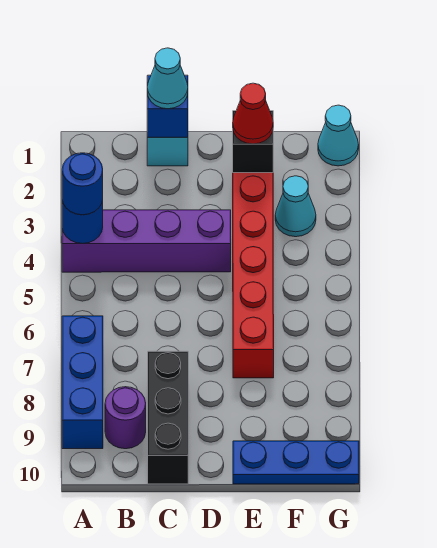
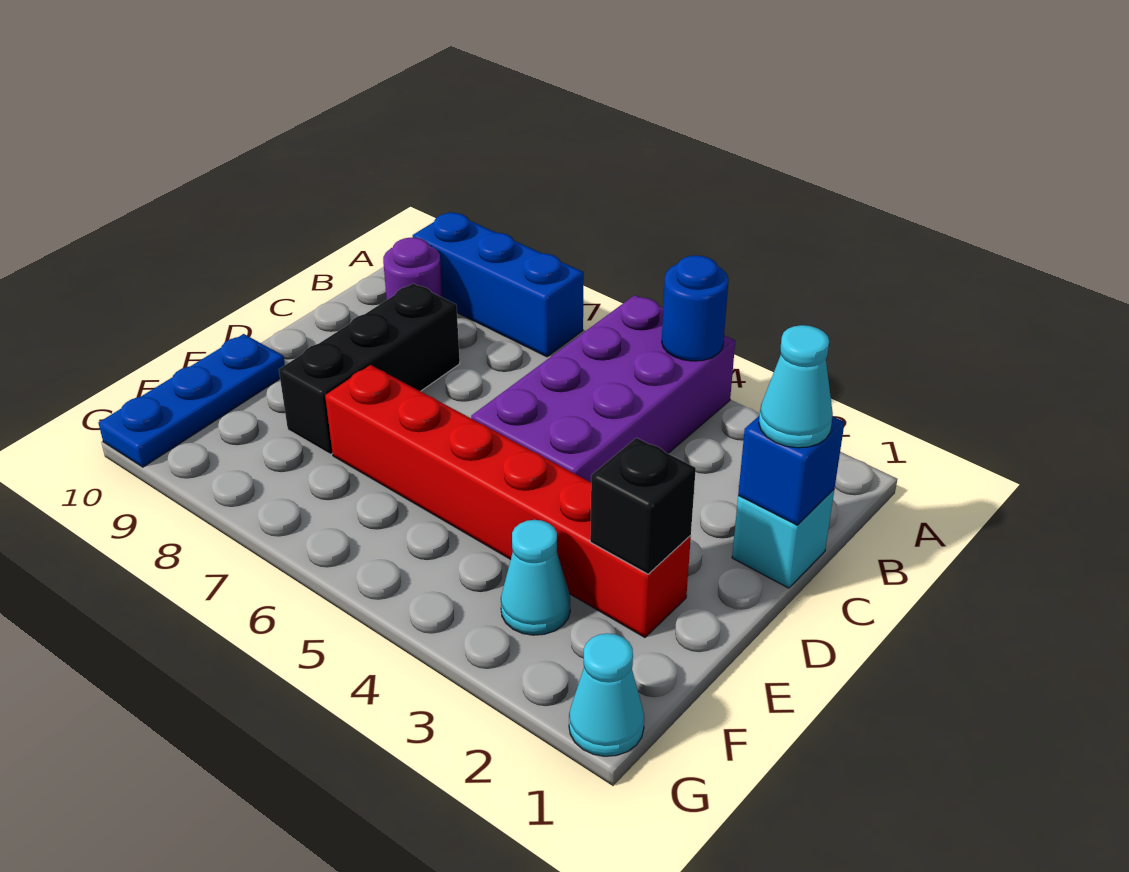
purple brick A4:D4 level 1 -> purple brick A4:D5 level 1
blue round brick A4 level 3 -> none
black brick C8:C10 level 1 -> black brick C8:E8 level 1
red cone E2 level 3 -> none

